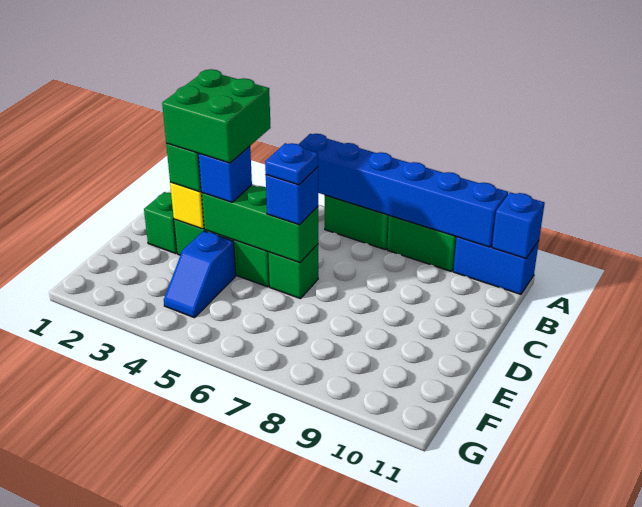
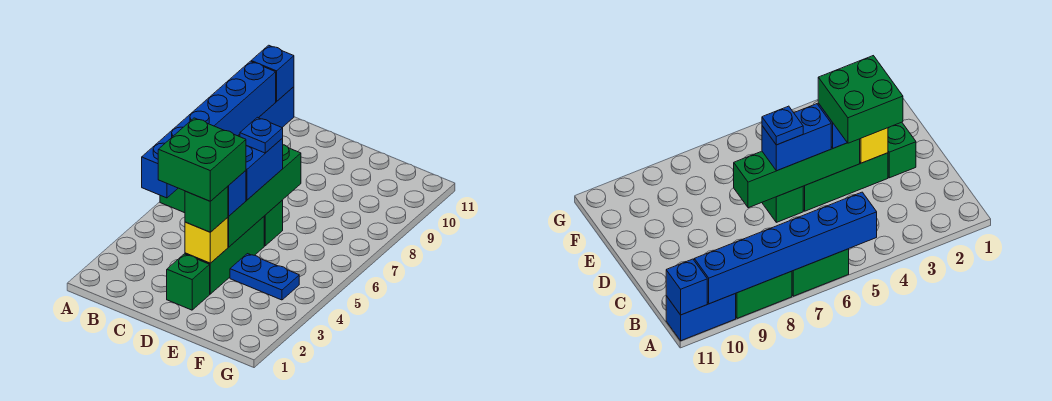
green brick D4:D6 level 2 -> green brick D4:D7 level 2
blue brick D6 level 3 -> blue brick D5:D6 level 3
blue slope E4:F4 level 1 top E -> blue plate E4:F4 level 1

